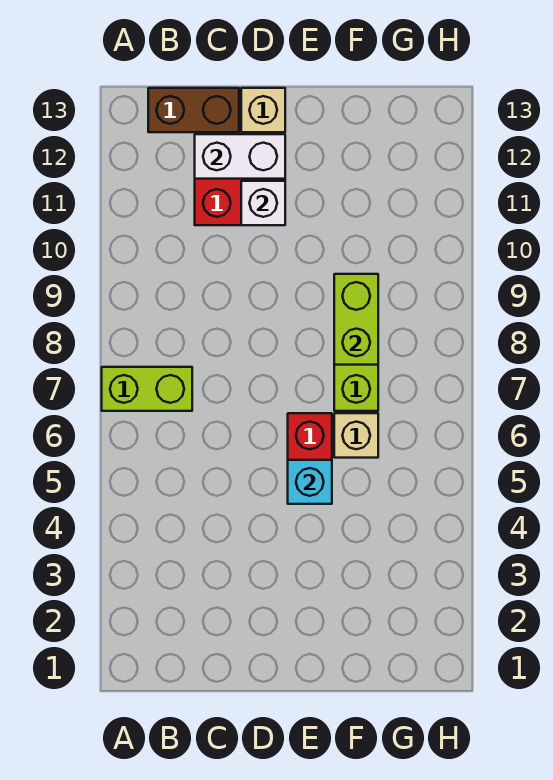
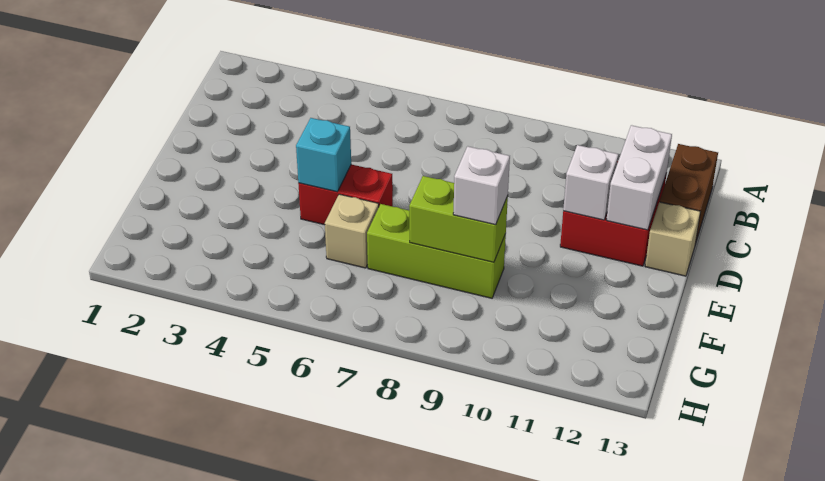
lime brick A7:B7 level 1 -> none
none -> white brick F9 level 3

